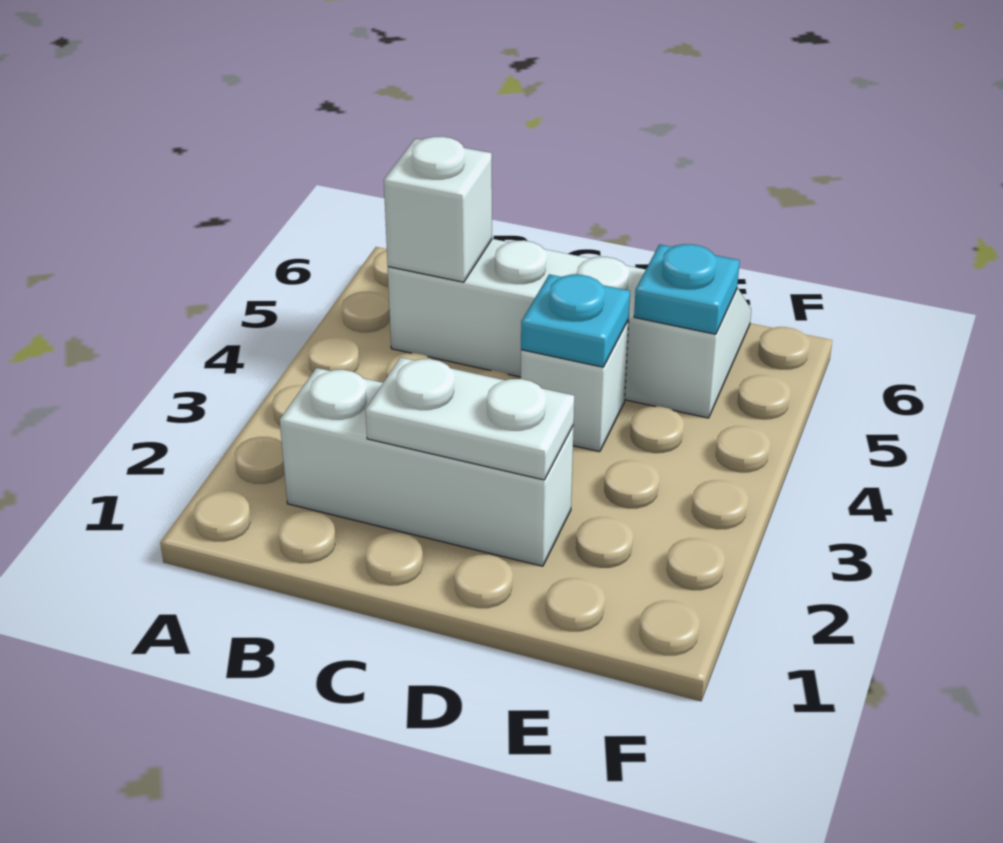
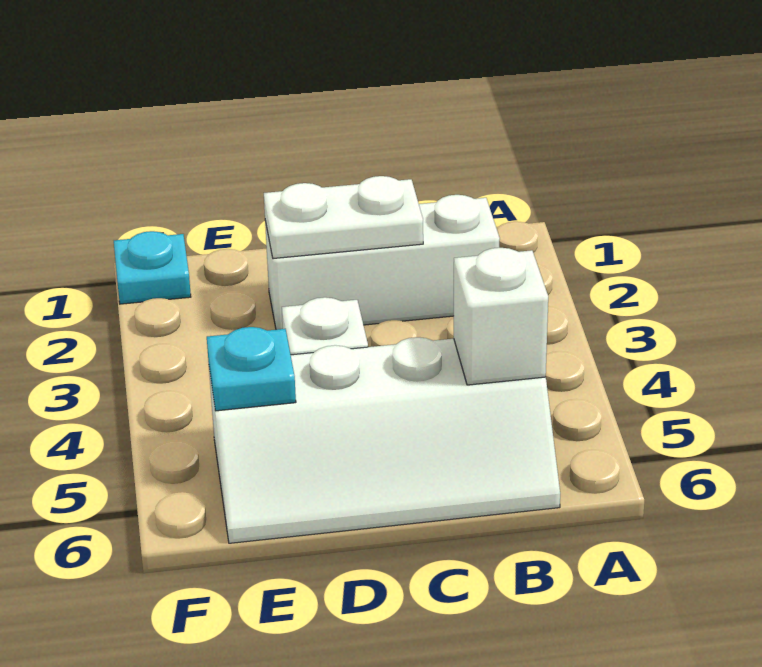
cyan plate D4 level 2 -> cyan plate F1 level 1

